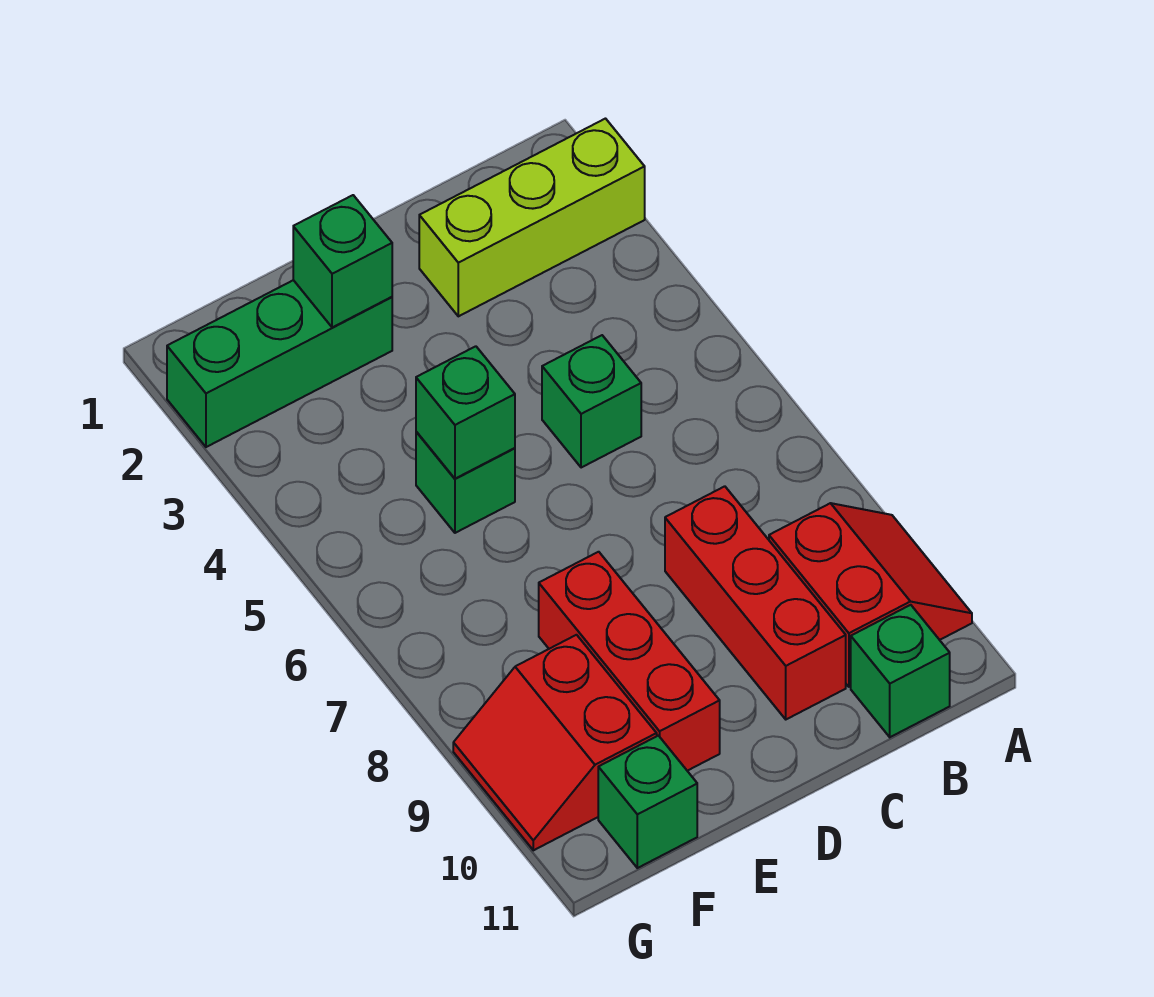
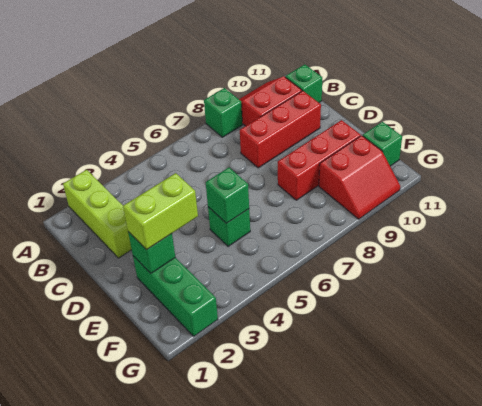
green brick C5 level 1 -> green brick A8 level 1
none -> lime brick E2:E3 level 3

